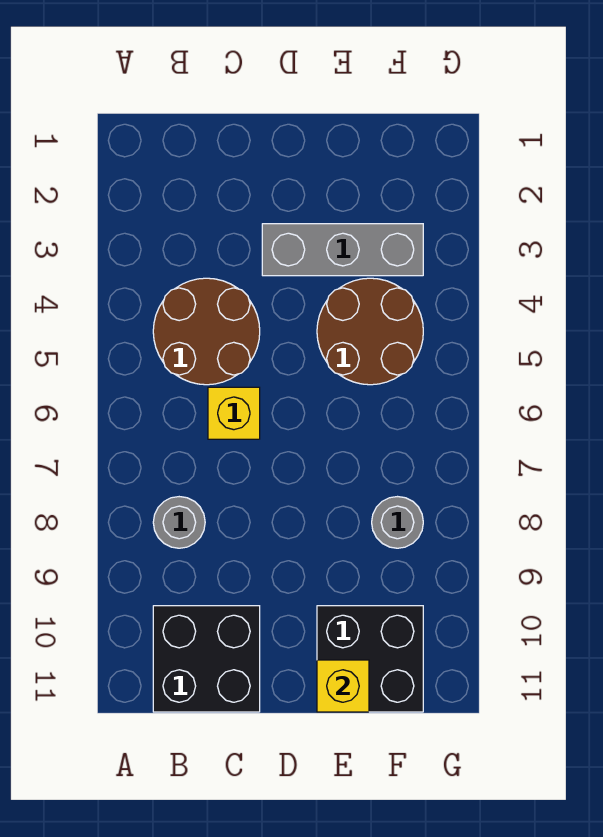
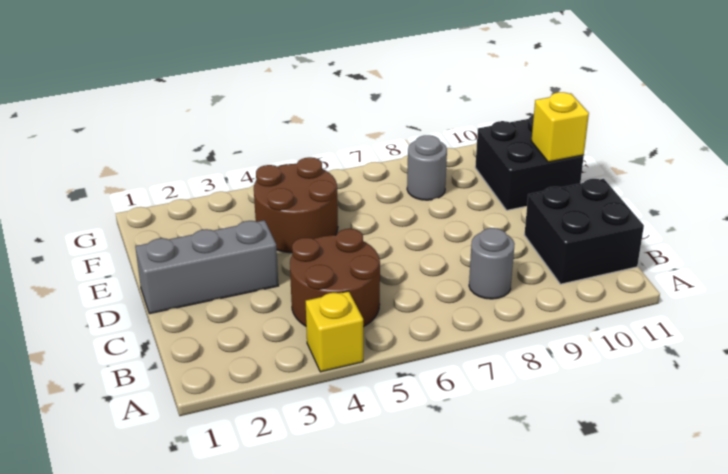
yellow brick C6 level 1 -> yellow brick A4 level 1
grey brick D3:F3 level 1 -> grey brick D1:D3 level 1

